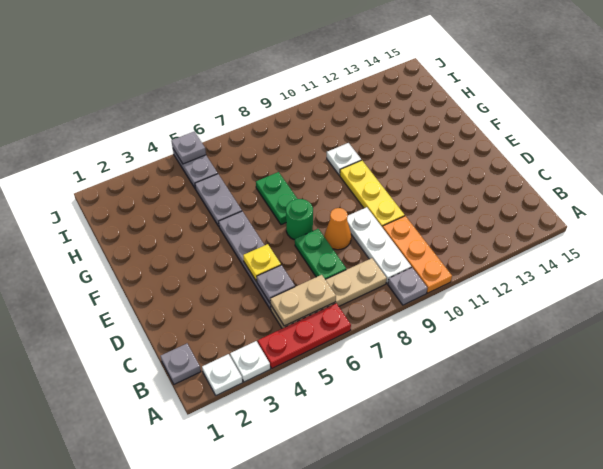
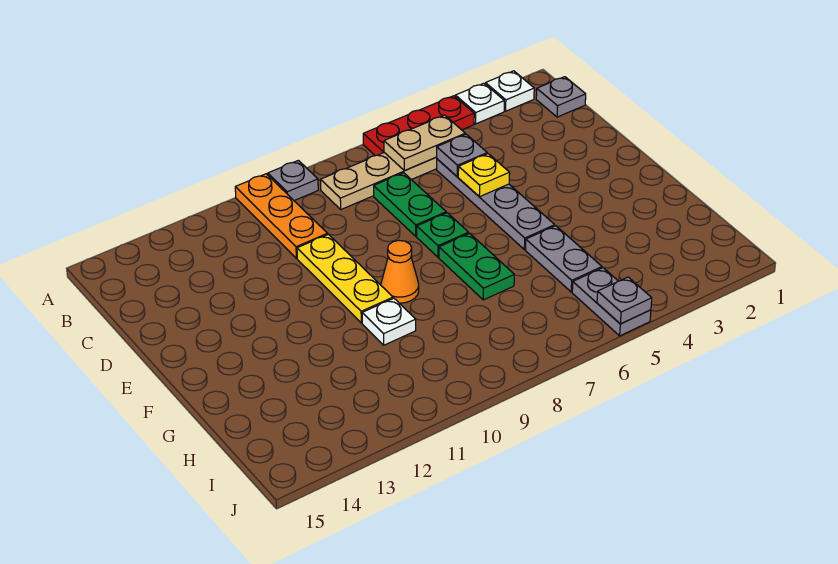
white plate B9:D9 level 1 -> none
orange cone D8 level 1 -> orange cone F9 level 1
green round brick E7 level 1 -> green plate E7 level 1

